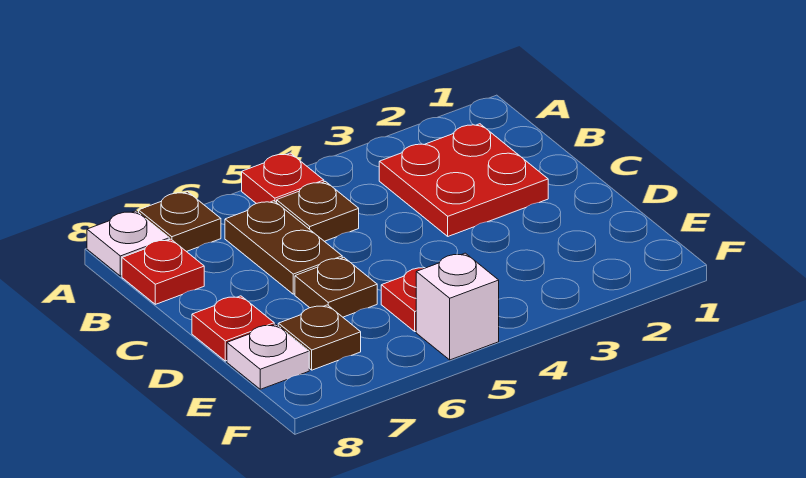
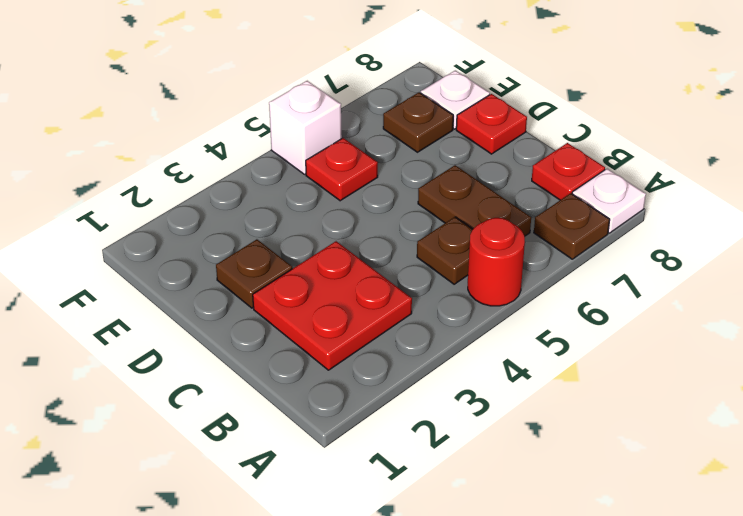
red plate A5 level 1 -> red round brick A5 level 1
brown plate D6 level 1 -> brown plate D2 level 1

